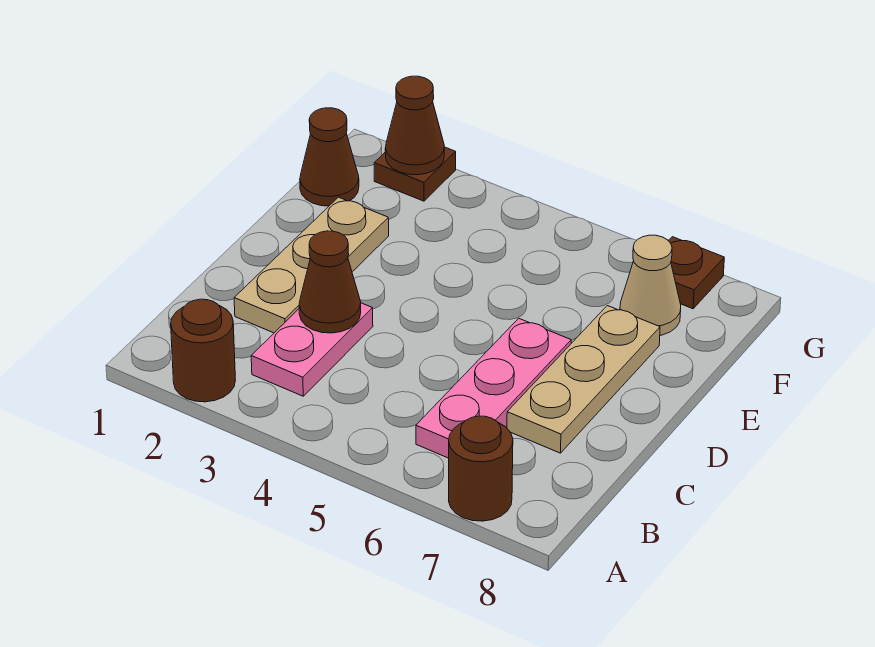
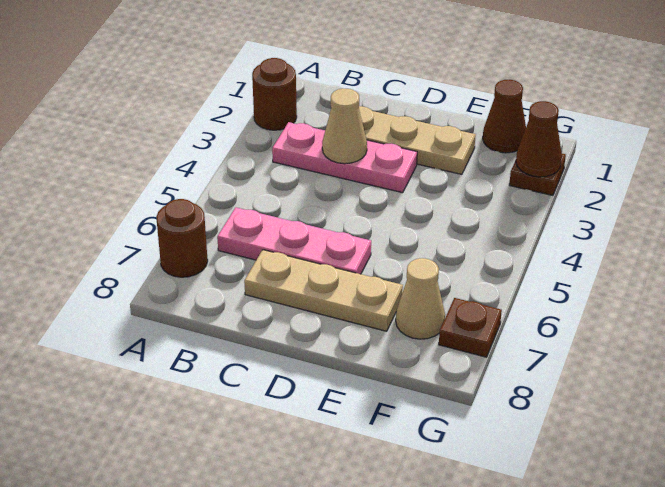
pink plate B3:C3 level 1 -> pink plate B3:D3 level 1
brown cone C3 level 2 -> tan cone C3 level 2

